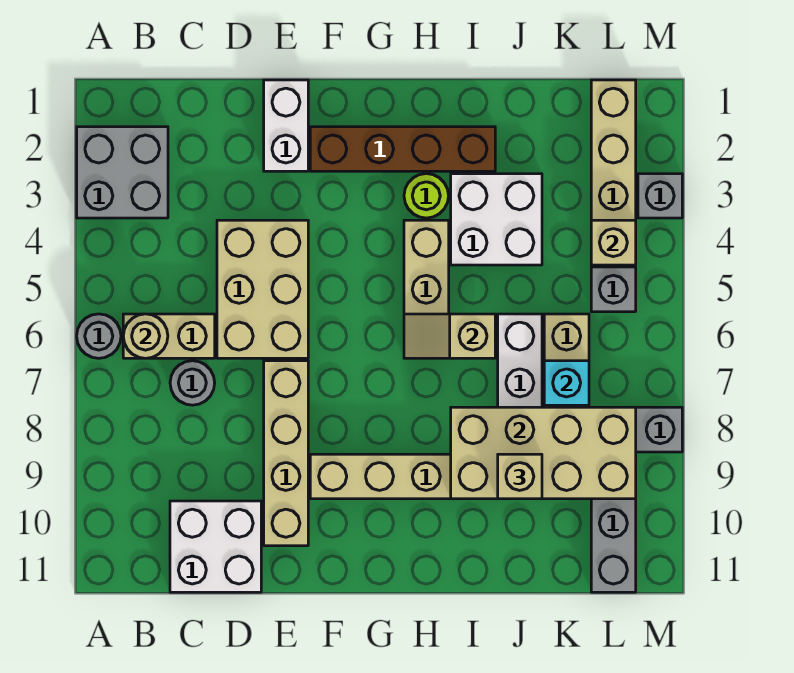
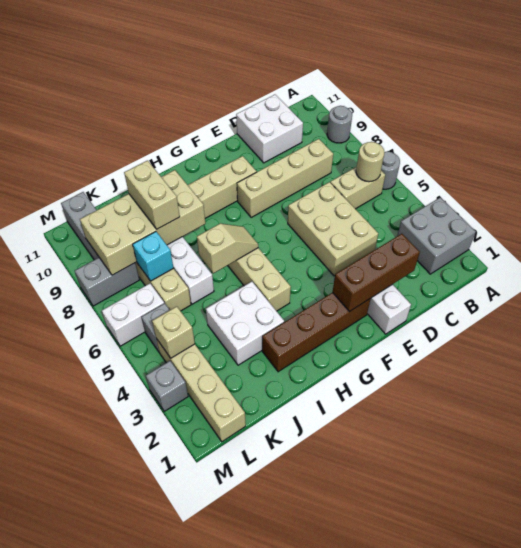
grey round brick C7 level 1 -> grey round brick A9 level 1
none -> brown brick D2:F2 level 2
tan brick E7:E10 level 1 -> tan brick C8:F8 level 1
lime round brick H3 level 1 -> none
tan brick J9 level 3 -> tan brick J8:J9 level 3
none -> white brick L6:M6 level 1

